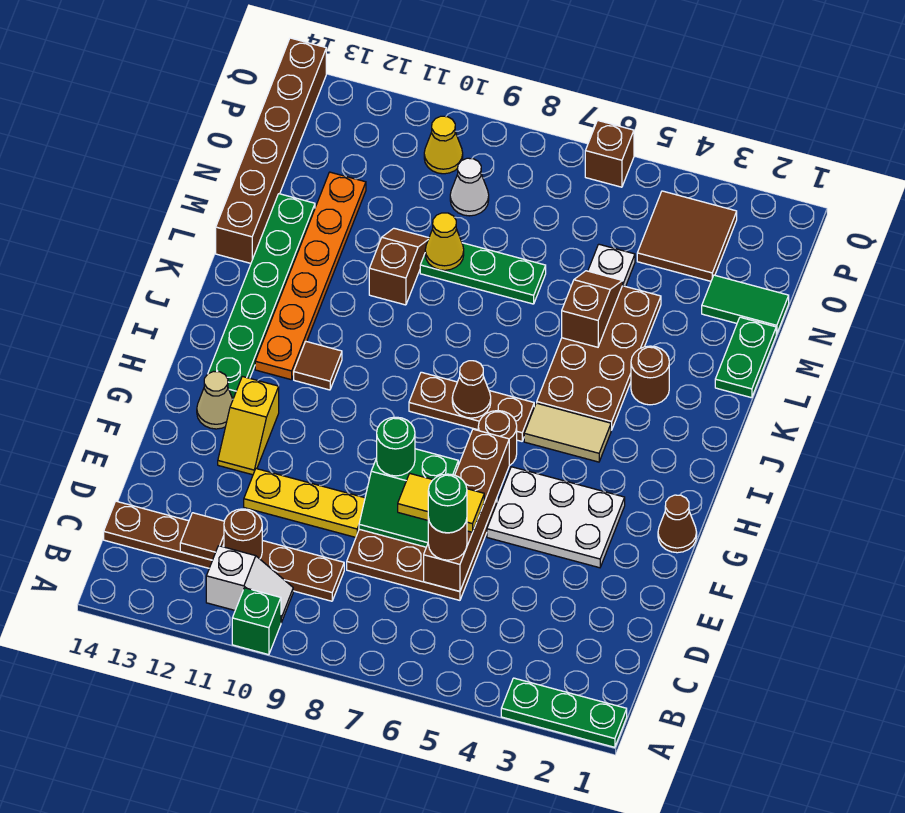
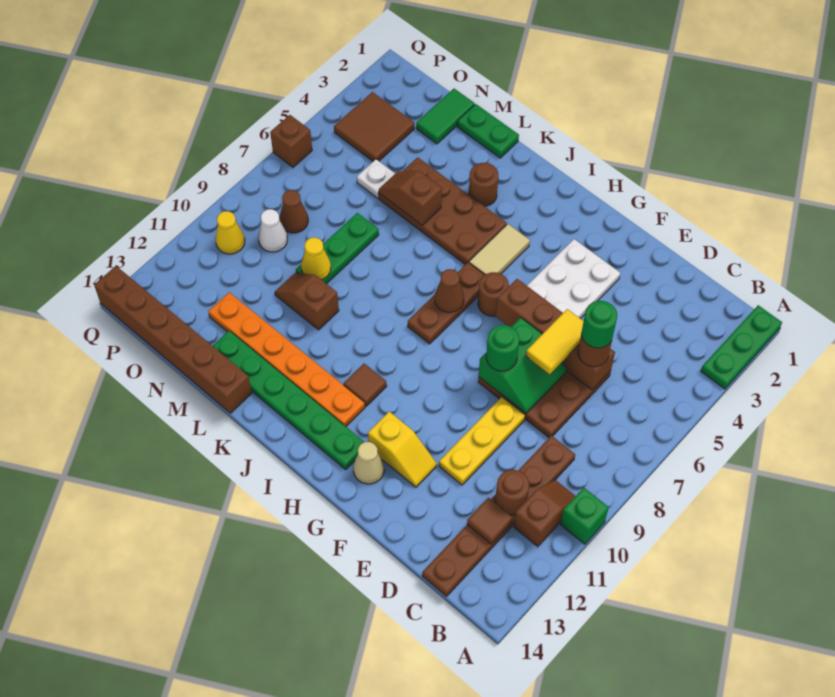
white slope B10:B11 level 1 top 11 -> brown slope B10:B11 level 1 top 11
brown cone G1 level 1 -> brown cone O8 level 1

